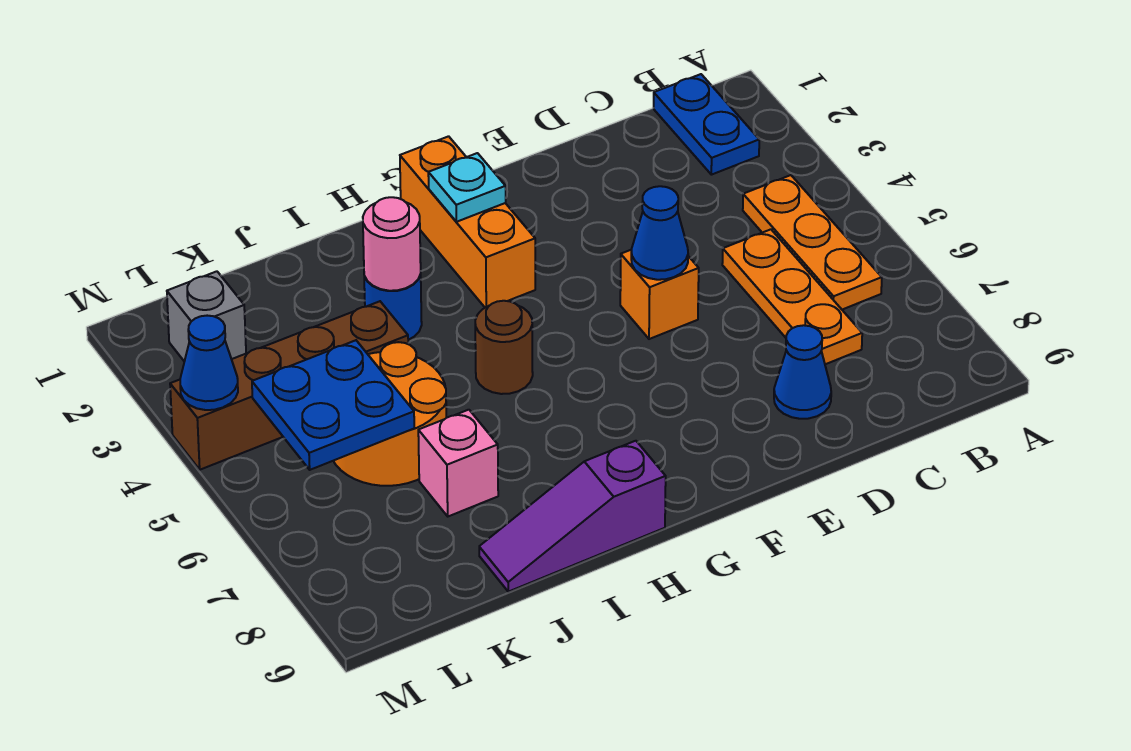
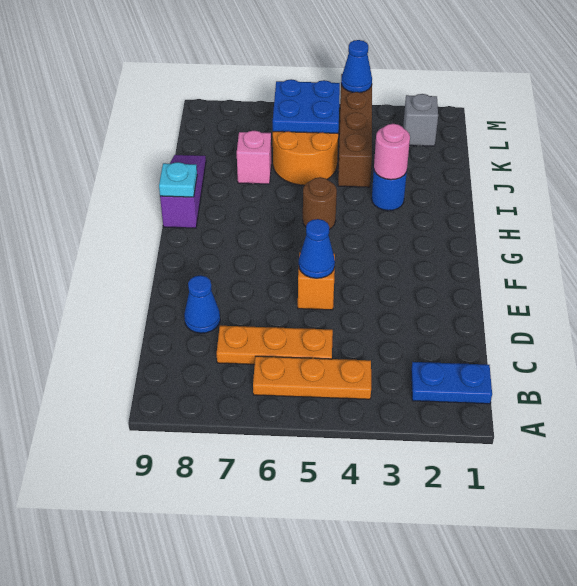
orange brick G1:G3 level 1 -> none
cyan plate G2 level 2 -> cyan plate H9 level 2

